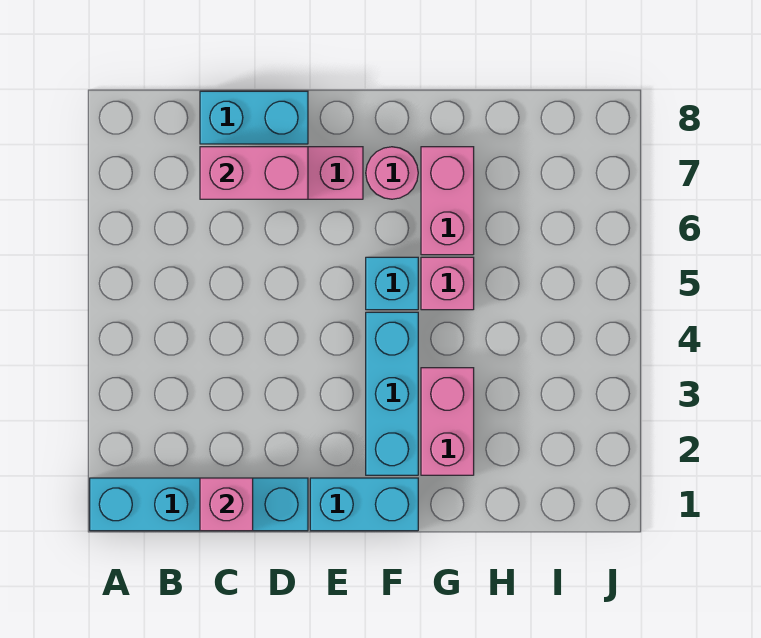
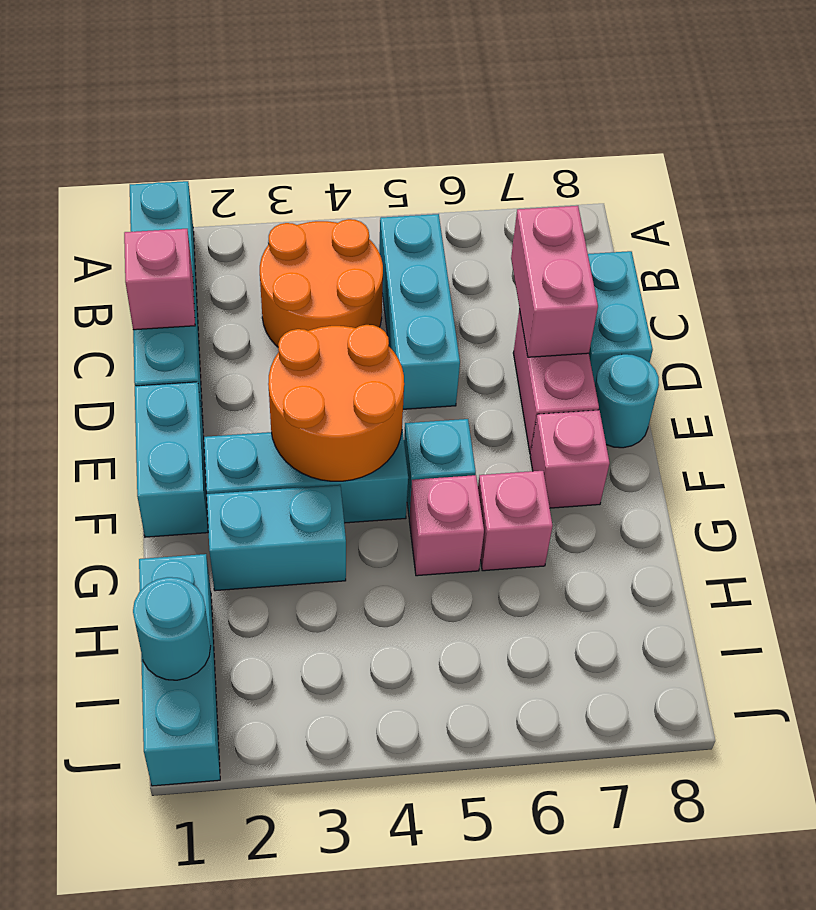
none -> orange round brick B3:C4 level 1
none -> cyan brick B5:D5 level 1
none -> orange round brick E3:F4 level 2
none -> cyan round brick E8 level 1
pink round brick F7 level 1 -> pink brick F7 level 1
pink brick G2:G3 level 1 -> cyan brick G2:G3 level 1
pink brick G6:G7 level 1 -> pink brick G6 level 1
none -> cyan brick H1:J1 level 1
none -> cyan round brick I1 level 2

